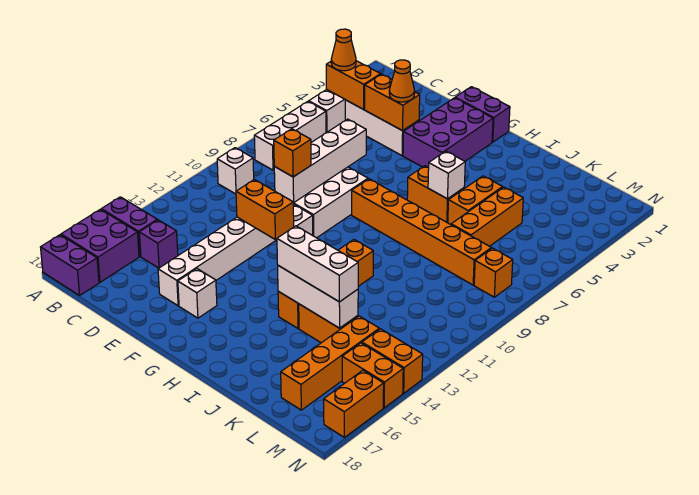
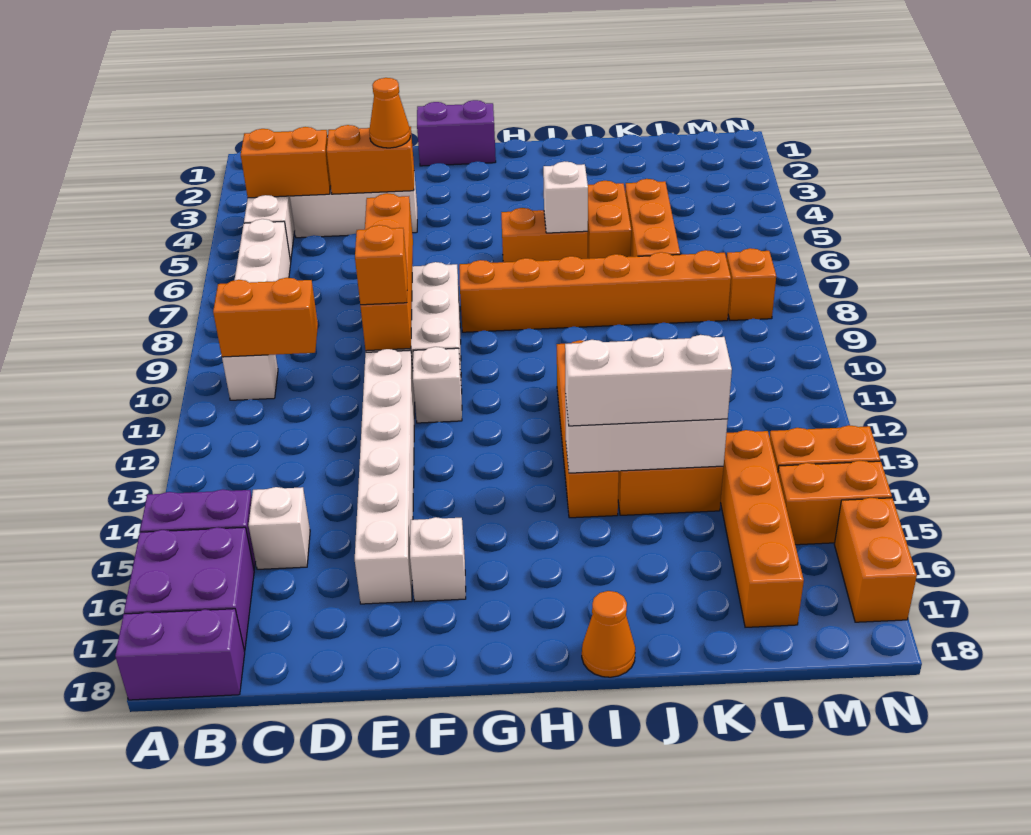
orange cone B4 level 3 -> orange cone I18 level 1
purple brick C15 level 1 -> white brick C15 level 1
white brick E7:E10 level 2 -> orange brick E7:E10 level 2
orange brick E12:F12 level 2 -> orange brick B10:C10 level 2
purple brick F2:G4 level 1 -> none

